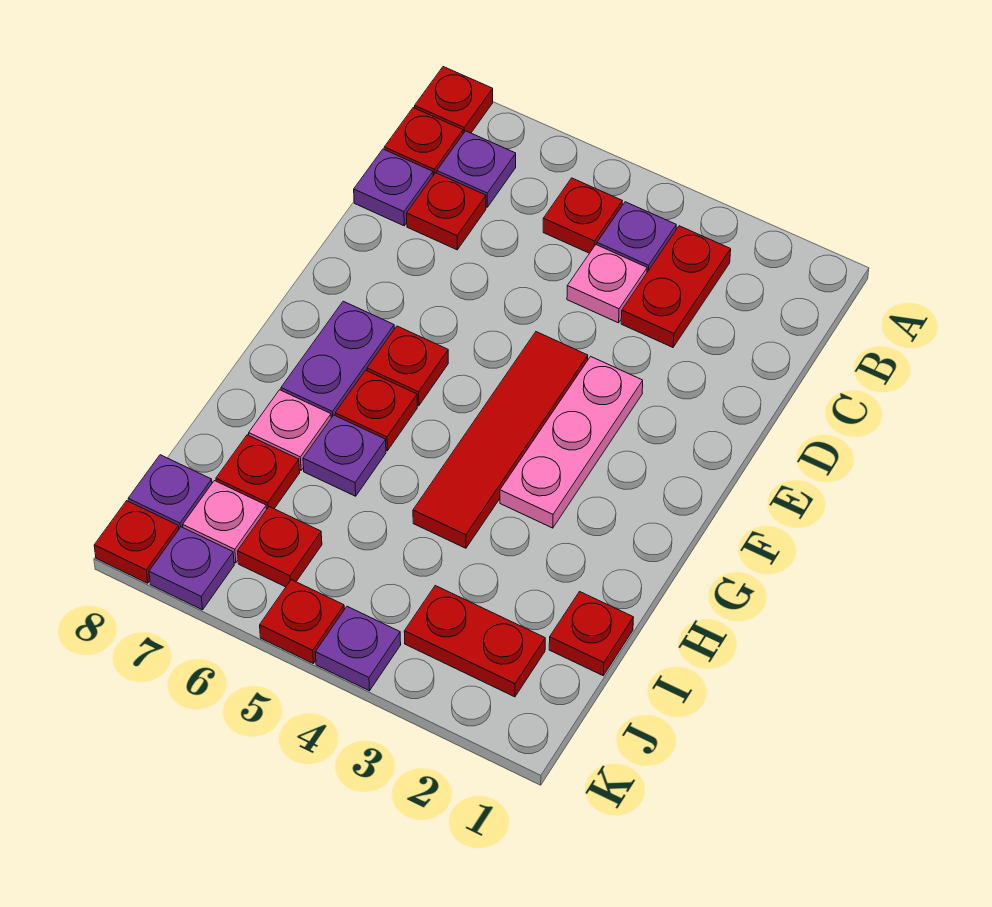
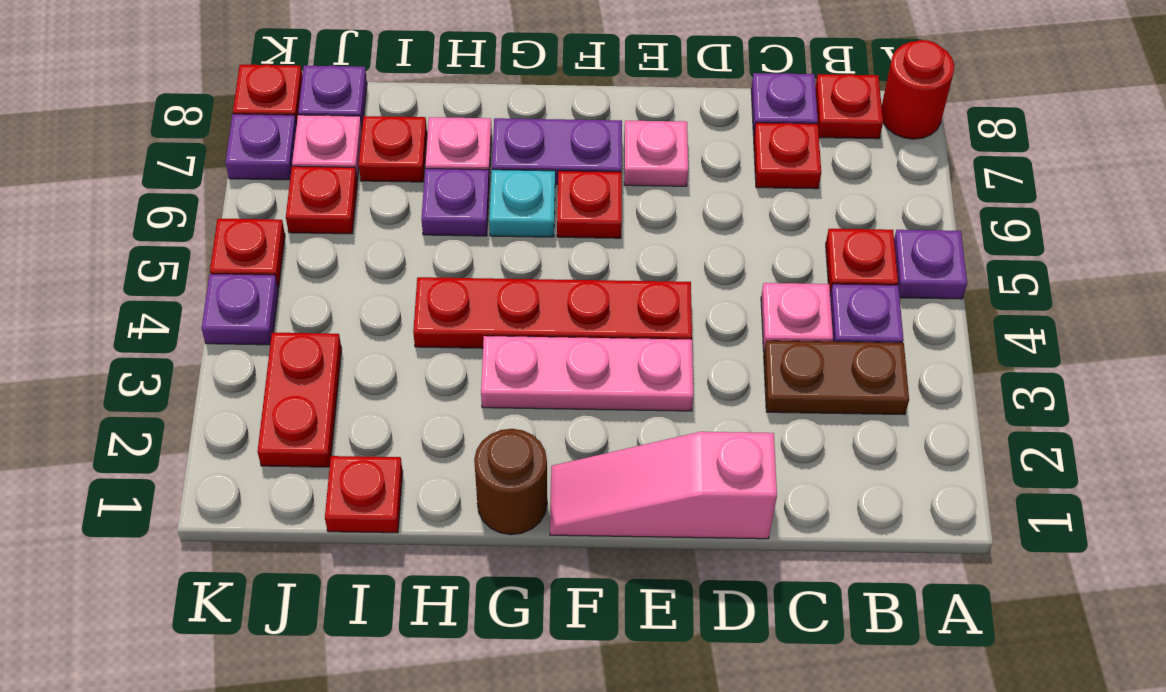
red plate A8 level 1 -> red round brick A8 level 1
red plate B3:C3 level 1 -> brown plate B3:C3 level 1
purple plate B7 level 1 -> purple plate A5 level 1
none -> pink slope D1:F1 level 1 top D
red tile E4:H4 level 1 -> red plate E4:H4 level 1
none -> pink plate E7 level 1
none -> brown round brick G1 level 1
red plate G6 level 1 -> cyan plate G6 level 1

